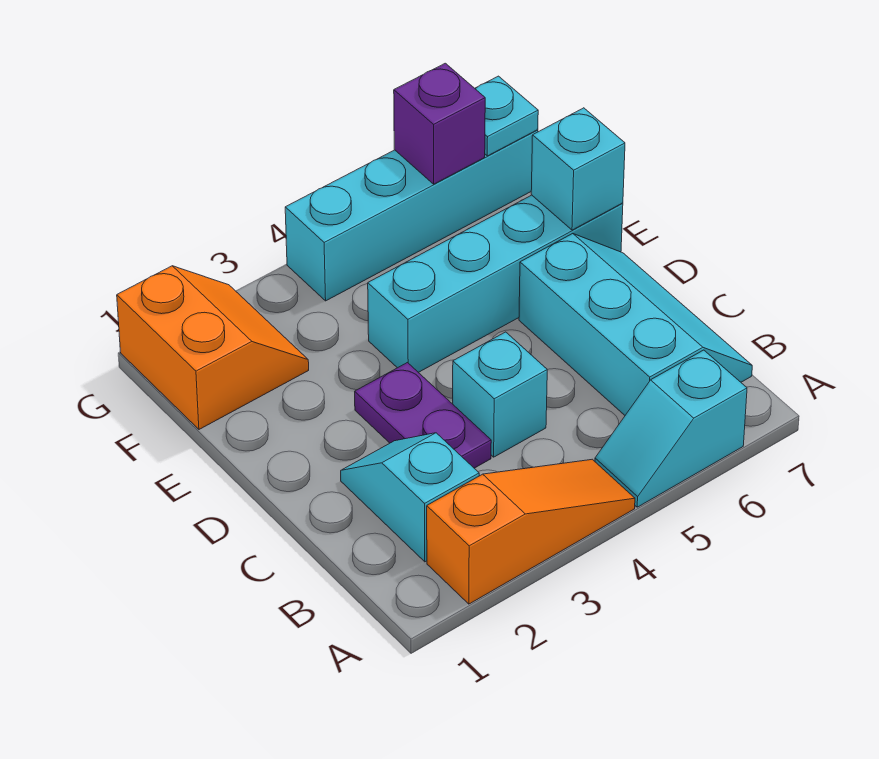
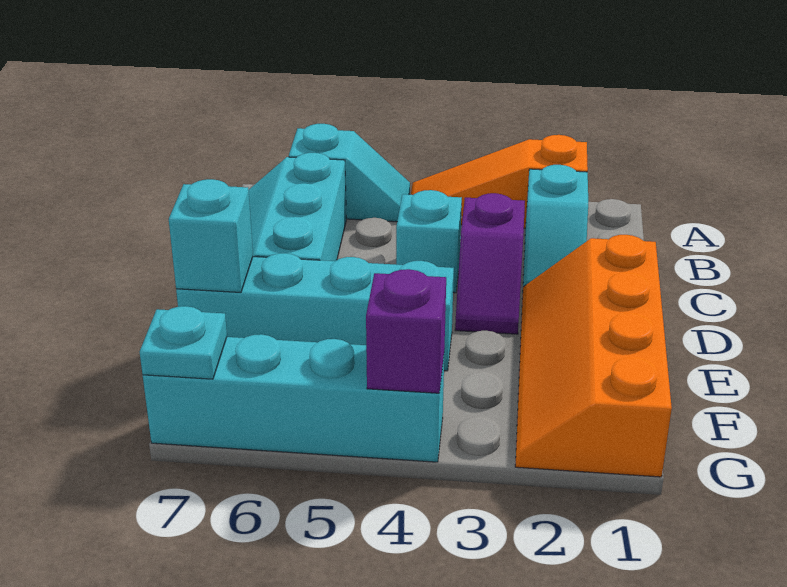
purple plate C3:D3 level 1 -> purple slope C3:D3 level 1 top C
orange slope F1:G2 level 1 top 1 -> orange slope D1:G2 level 1 top 1
purple brick G6 level 2 -> purple brick G4 level 2

